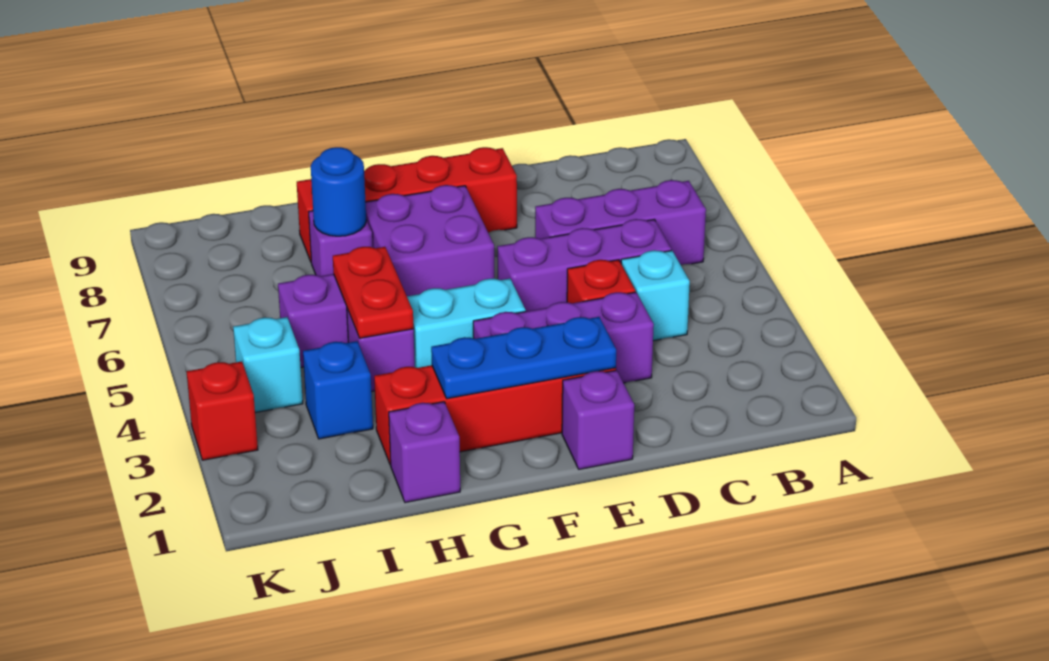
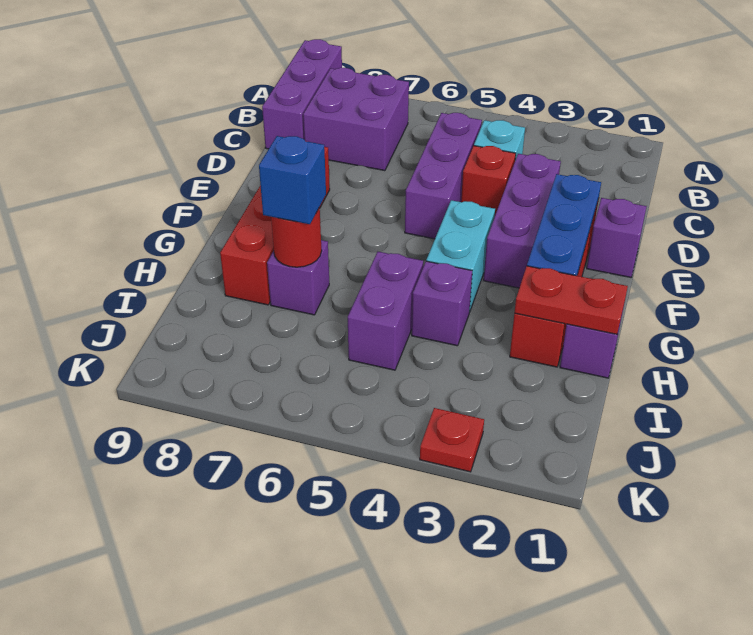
purple brick B6:D6 level 1 -> purple brick A9:C9 level 1
purple brick F6:G7 level 1 -> purple brick B7:C8 level 1
red plate H4:H5 level 2 -> red plate H1:H2 level 2
blue round brick H7 level 2 -> red round brick H7 level 2
blue brick I3 level 1 -> blue brick H7 level 3
cyan brick J4 level 1 -> none
red brick K3 level 1 -> red plate K3 level 1

